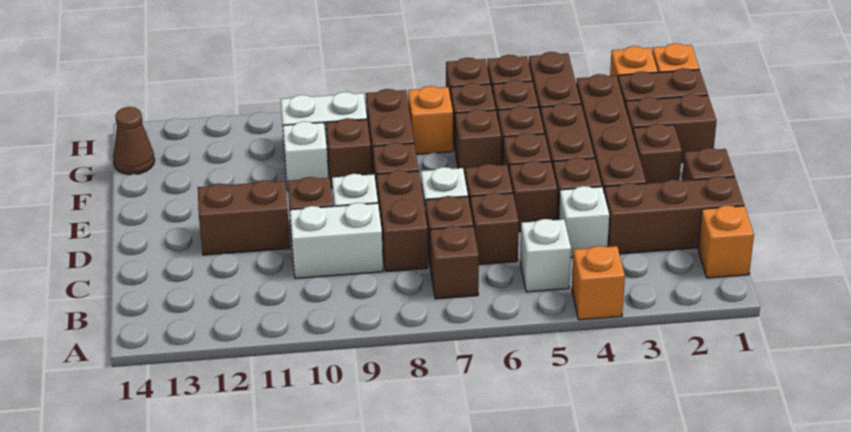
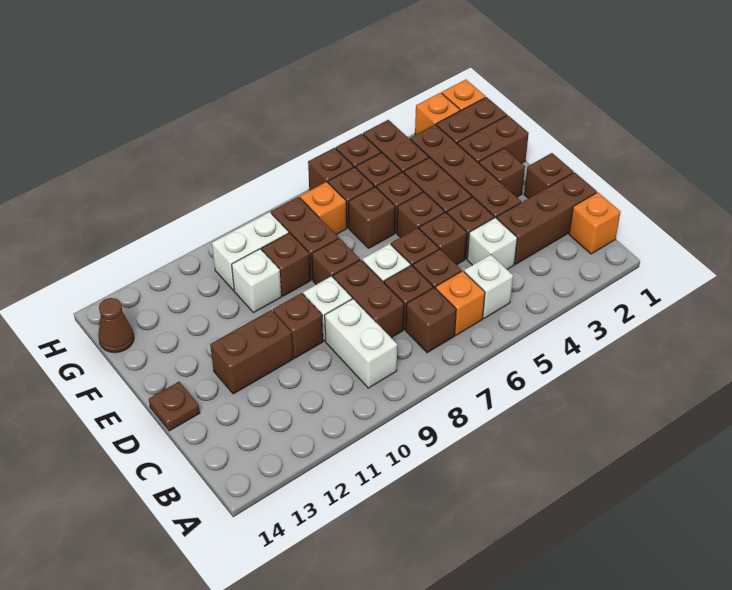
orange brick A4 level 1 -> orange brick B6 level 1
white brick C9:C10 level 1 -> white brick B9:C9 level 1
none -> brown plate D14 level 1

